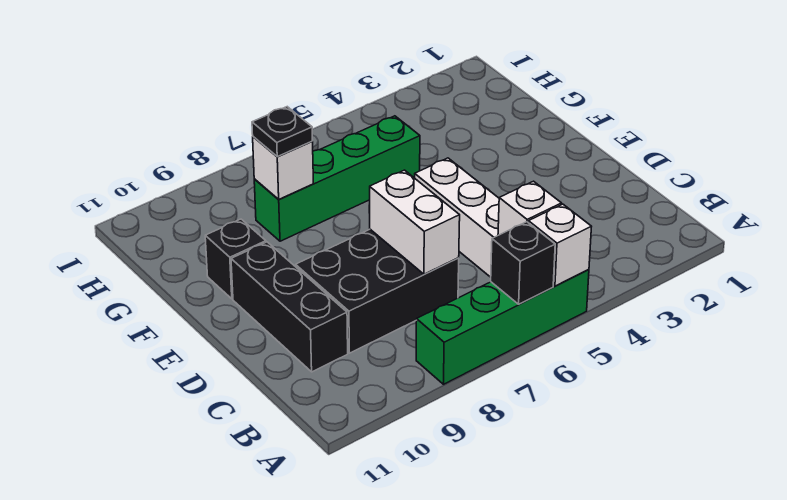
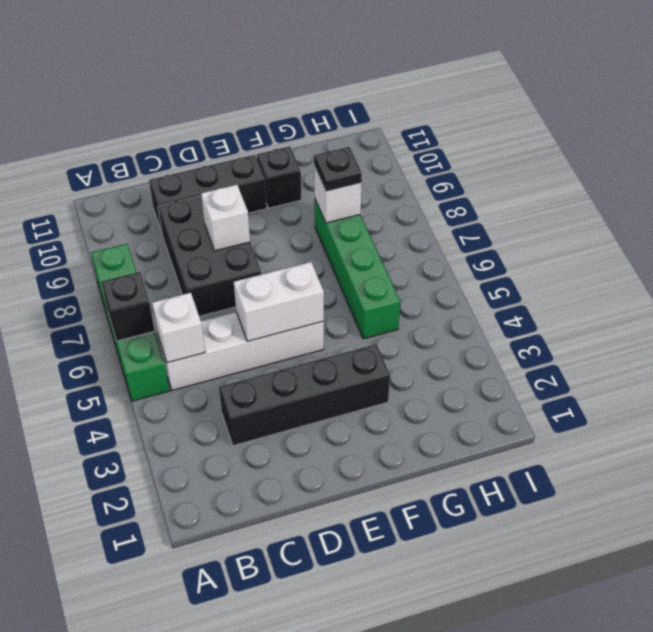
white brick A5 level 2 -> white brick D8 level 2
none -> black brick C3:F3 level 1
white brick C7:D7 level 2 -> white brick D5:E5 level 2

